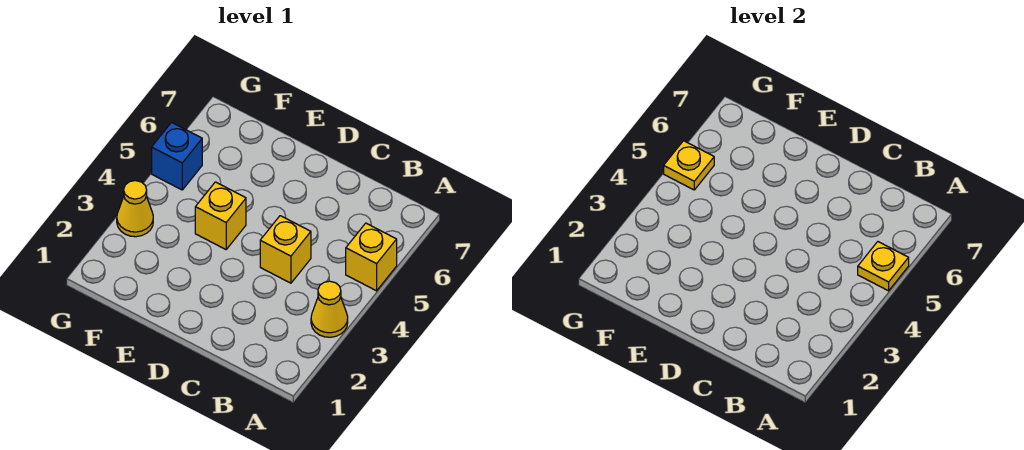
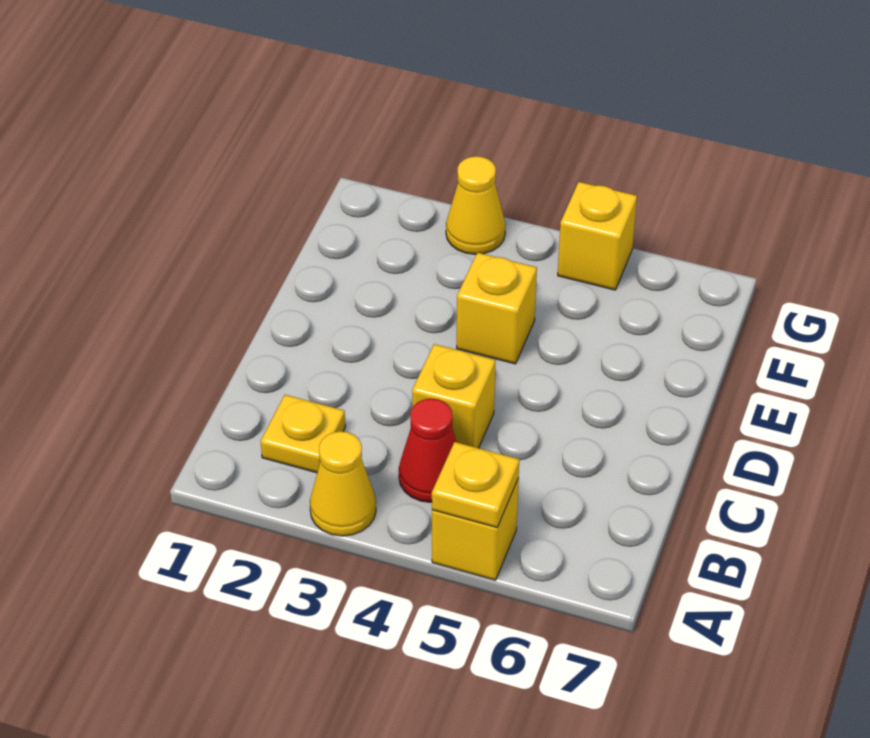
none -> red cone B4 level 1
blue brick G5 level 1 -> yellow brick G5 level 1
yellow plate G5 level 2 -> yellow plate B2 level 1

